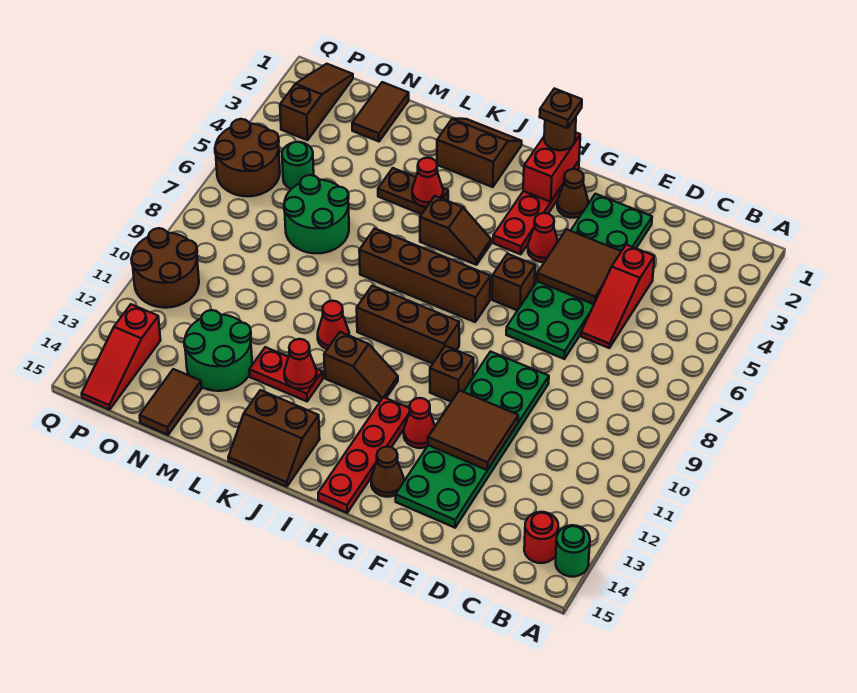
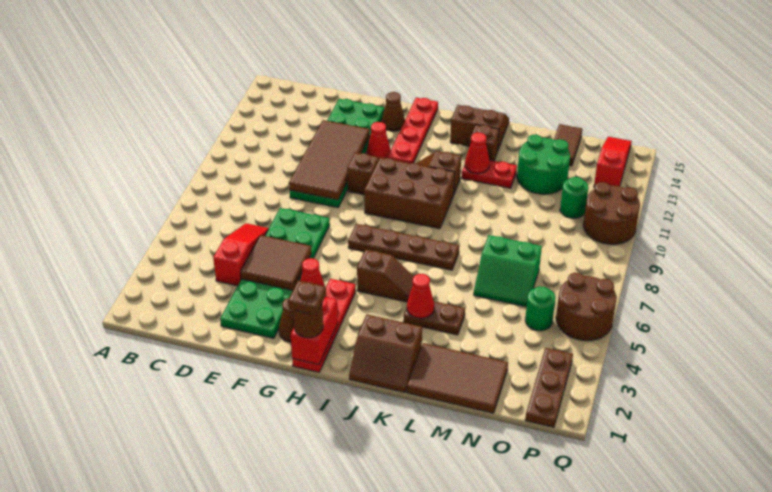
green round brick A14 level 1 -> green round brick O11 level 1
red round brick B14 level 1 -> none
brown tile E11:F12 level 2 -> brown tile E9:F12 level 2
brown brick G6 level 1 -> brown brick K13 level 1
brown brick H7:K7 level 1 -> brown plate H7:K7 level 1
brown brick H9:J9 level 1 -> brown brick H9:J10 level 1
brown slope I5:J5 level 1 top J -> brown slope I5:J5 level 1 top I
red cone K10 level 1 -> none
green round brick M6:N7 level 1 -> green slope M6:N7 level 1 top 7
brown tile N1:N2 level 1 -> brown tile L1:N2 level 1
brown slope P1:P3 level 1 top 3 -> brown plate P1:P3 level 1

